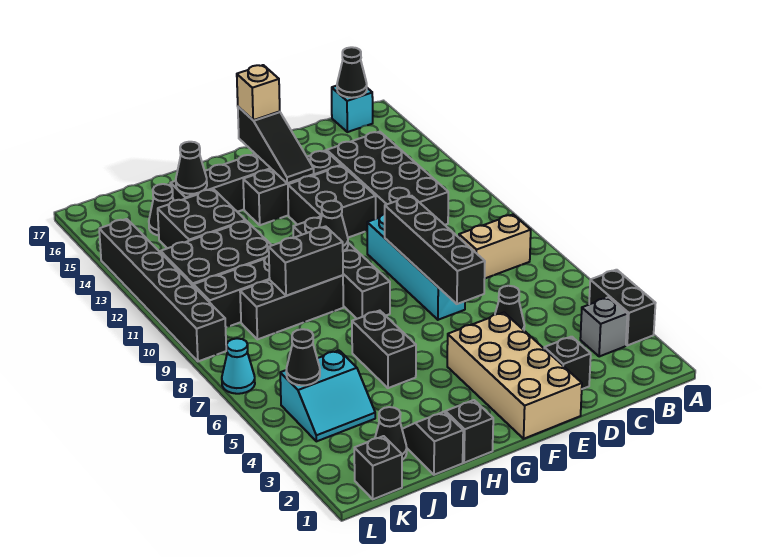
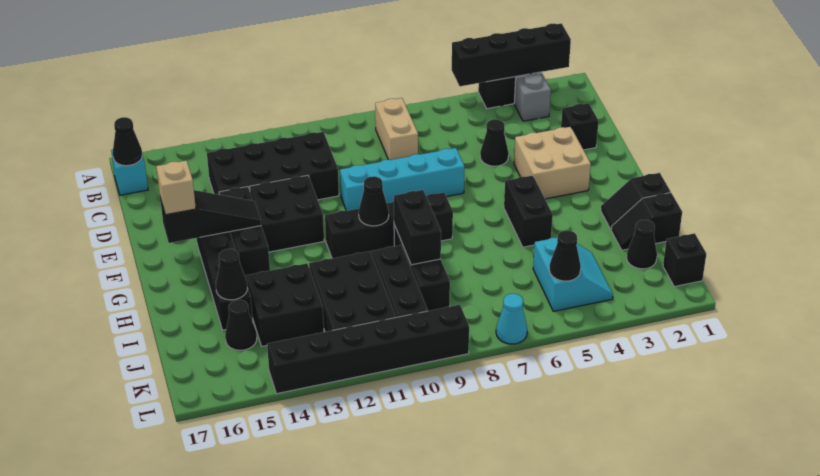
tan brick E1:F4 level 1 -> tan brick E3:F4 level 1
black brick E6:E9 level 2 -> black brick A2:A5 level 2
black brick H5:H6 level 1 -> black brick G5:H5 level 1

